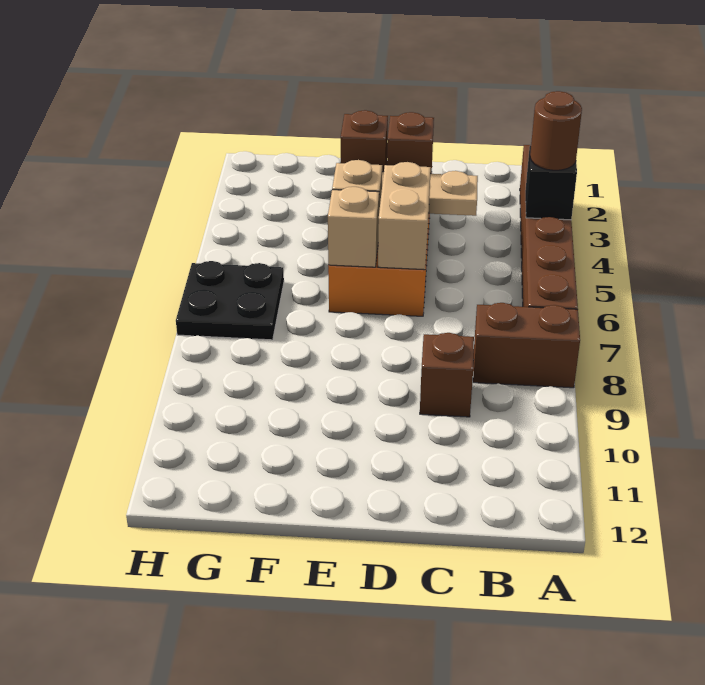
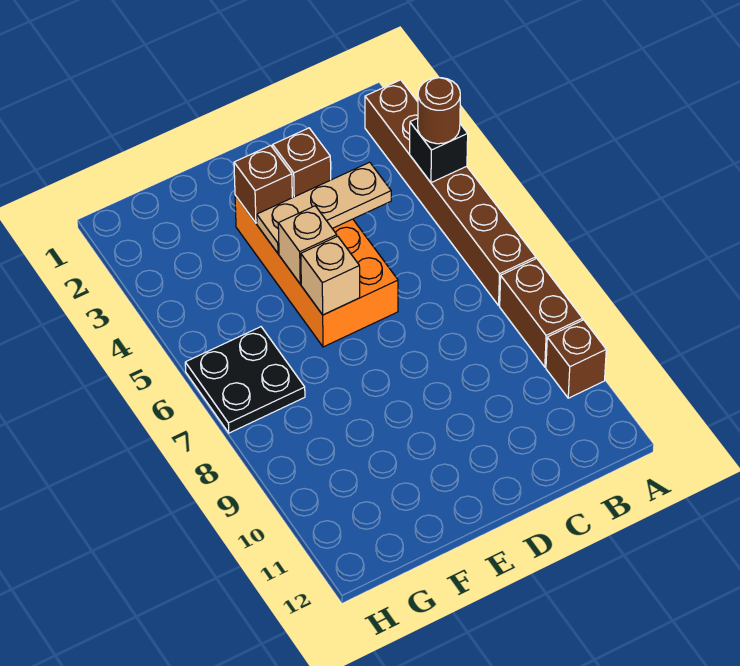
brown brick A8:B8 level 1 -> brown brick A8:A9 level 1
brown brick C9 level 1 -> brown brick A10 level 1
tan brick D5:D6 level 2 -> none

